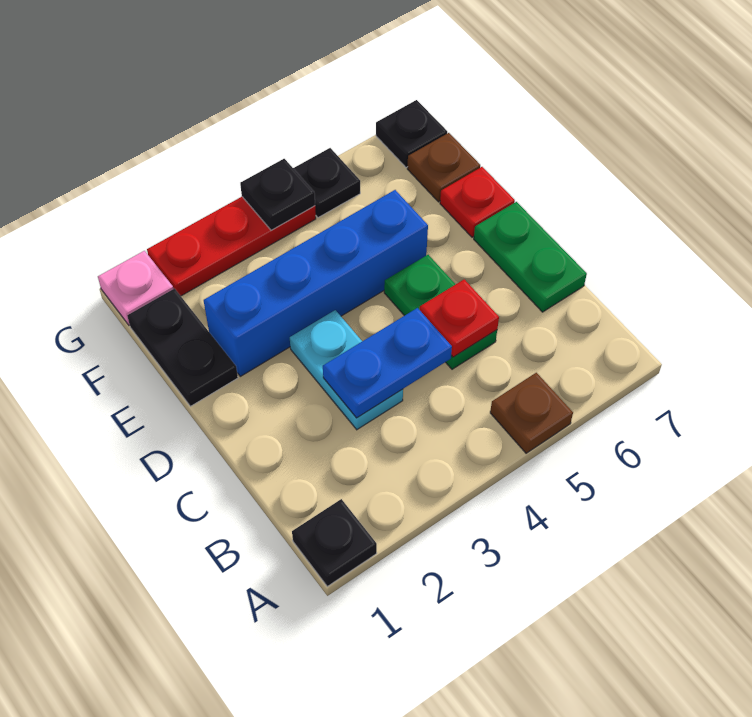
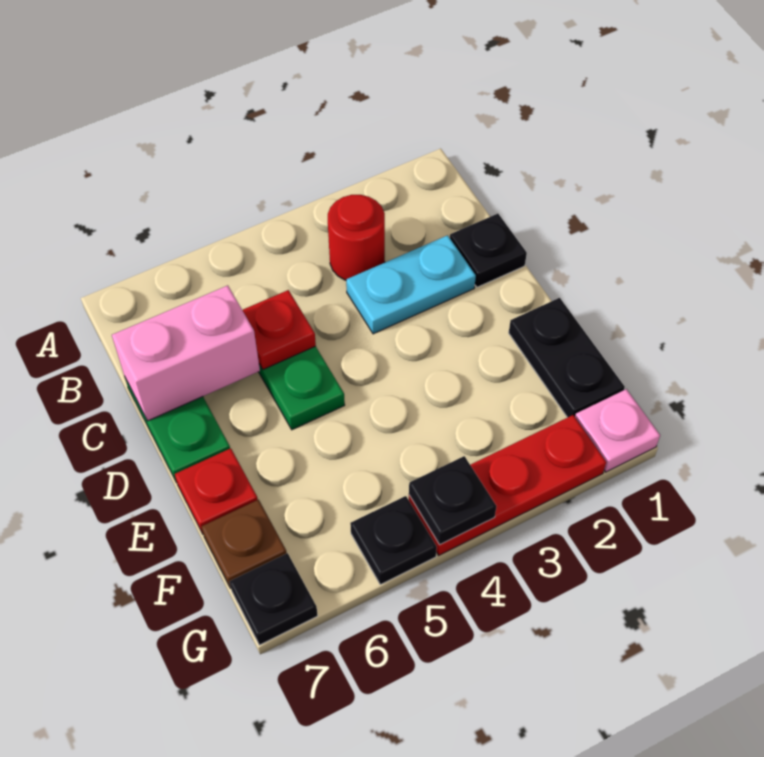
black plate A1 level 1 -> black plate C1 level 1
brown plate A5 level 1 -> none
none -> red round brick B3 level 1
cyan plate C3:D3 level 1 -> cyan plate C2:C3 level 1
blue plate C3:C4 level 2 -> none
none -> pink brick C6:C7 level 2
blue brick E2:E5 level 1 -> none

